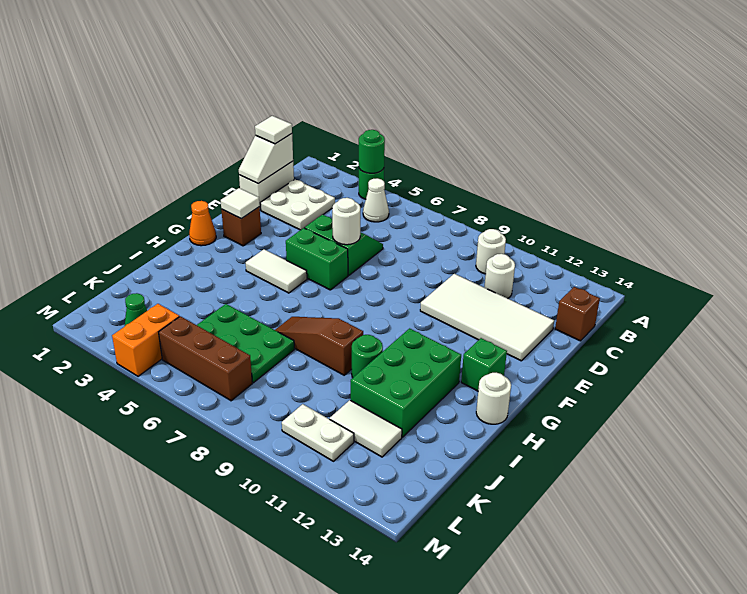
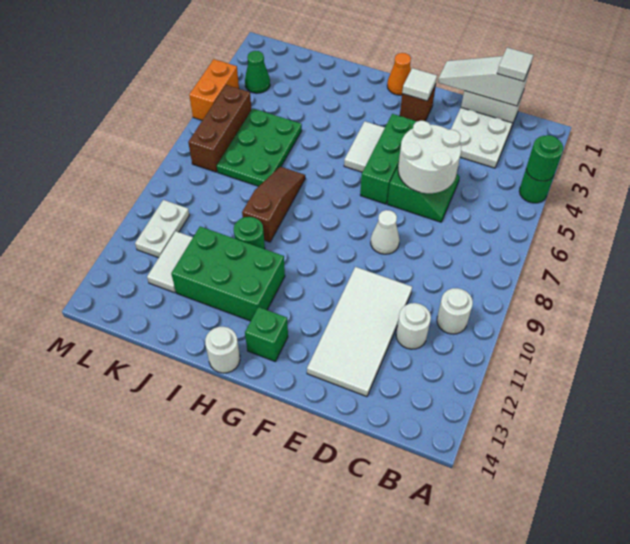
white cone B5 level 1 -> white cone E8 level 1
white slope C1:D1 level 2 top C -> white slope C1:E1 level 2 top C
brown brick C14 level 1 -> none
white round brick E6 level 2 -> white round brick D5:E6 level 2
green brick F5:F6 level 1 -> green brick F4:F6 level 1
orange brick L4:M4 level 1 -> orange brick M4:M5 level 1

